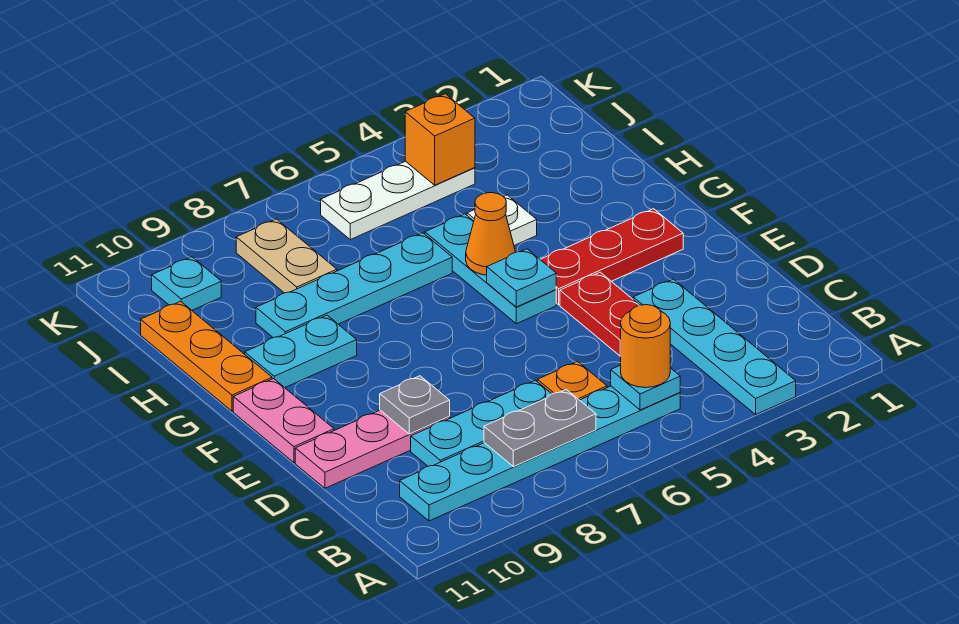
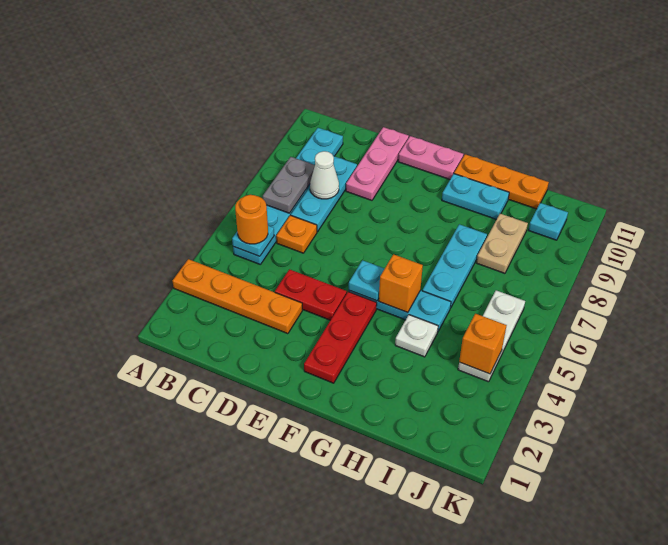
cyan plate A3:D3 level 1 -> orange plate A3:D3 level 1
none -> white cone C8 level 2
grey plate D9 level 2 -> none
orange cone G5 level 2 -> orange brick G5 level 2
cyan plate G9:G10 level 1 -> cyan plate G10:H10 level 1
cyan plate H6:H9 level 1 -> cyan plate H6:H8 level 1
tan plate I8:J8 level 1 -> tan plate I8:I9 level 1

